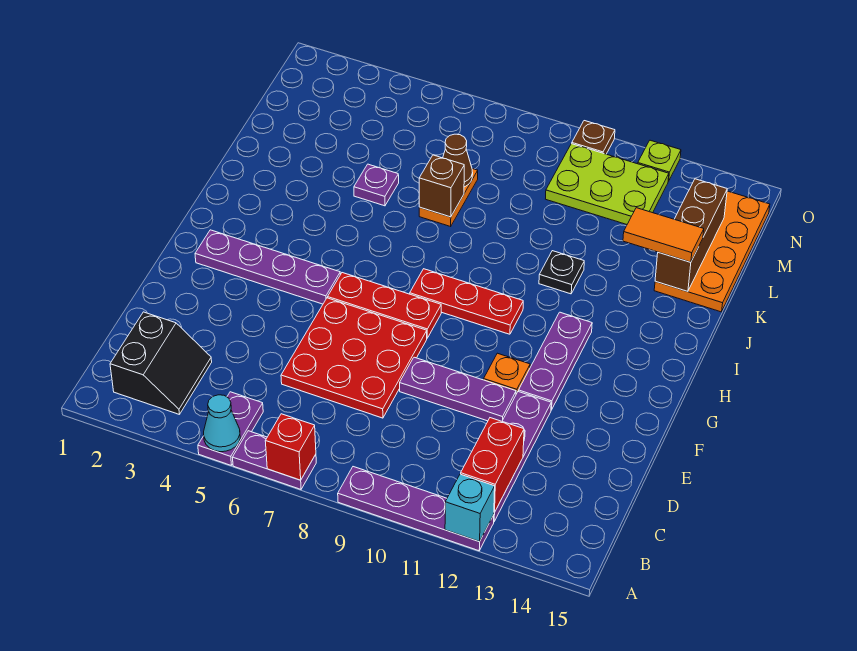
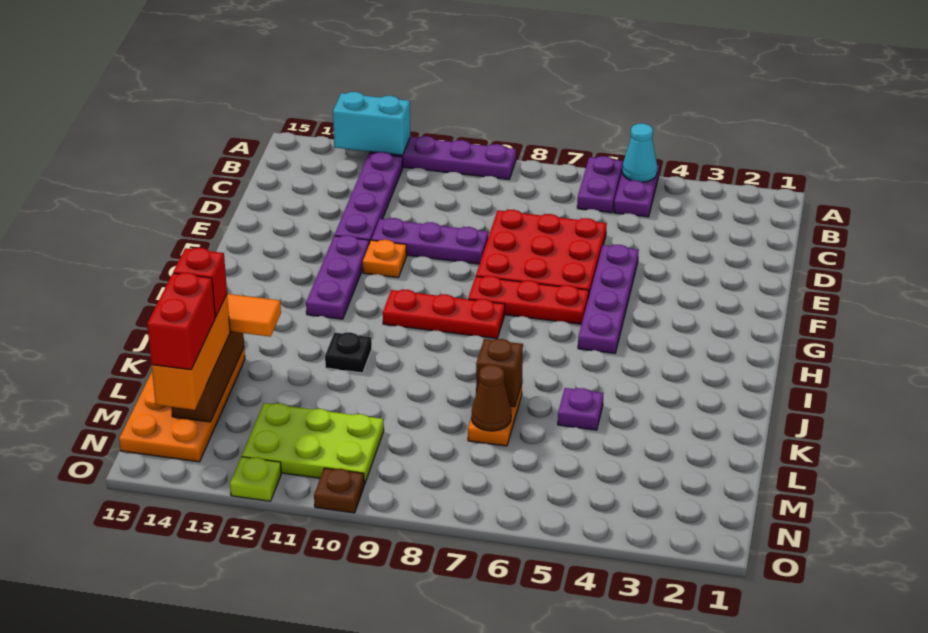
purple plate A6:A7 level 1 -> purple plate A6:B6 level 1
red brick A7 level 2 -> red brick L14 level 4
cyan brick A12 level 2 -> cyan brick A12:A13 level 2
black slope B2:C3 level 1 top 2 -> none
red brick B12:C12 level 2 -> red brick M14:N14 level 4
purple plate G2:G5 level 1 -> purple plate E5:H5 level 1
none -> orange brick L14:N14 level 3

